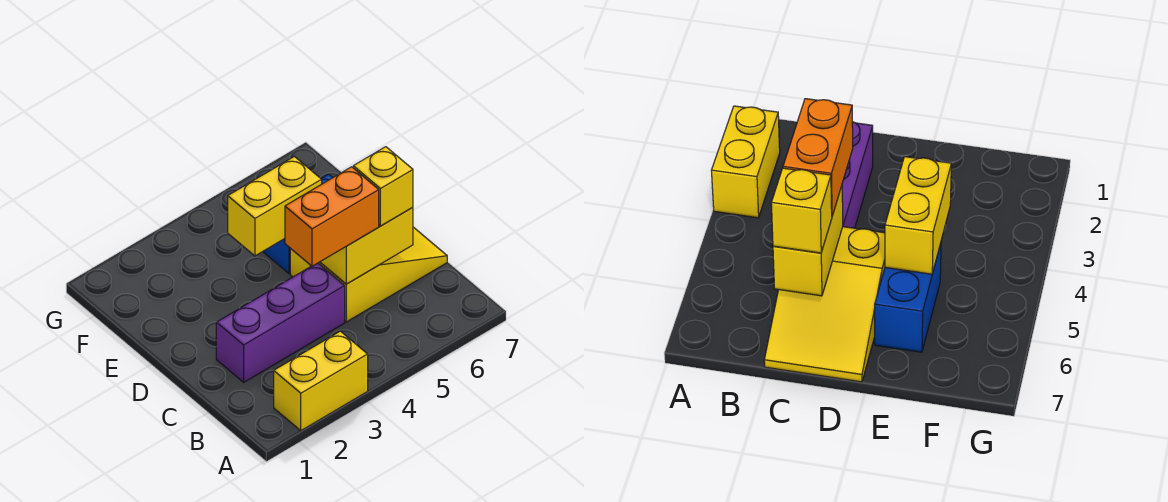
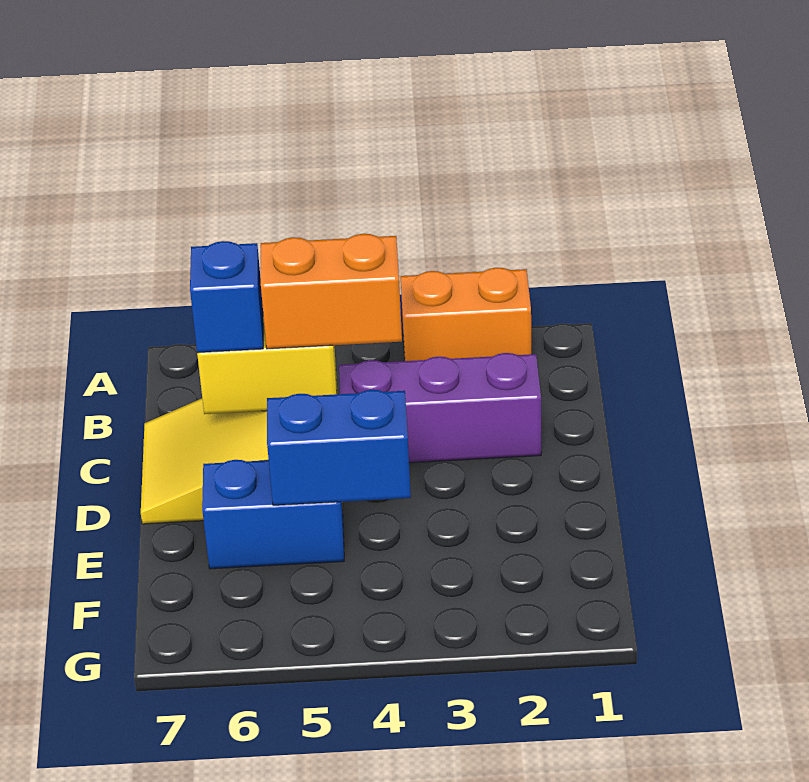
yellow brick A2:A3 level 1 -> orange brick A2:A3 level 1
yellow brick C6 level 3 -> blue brick C6 level 3
yellow brick E4:E5 level 2 -> blue brick E4:E5 level 2

